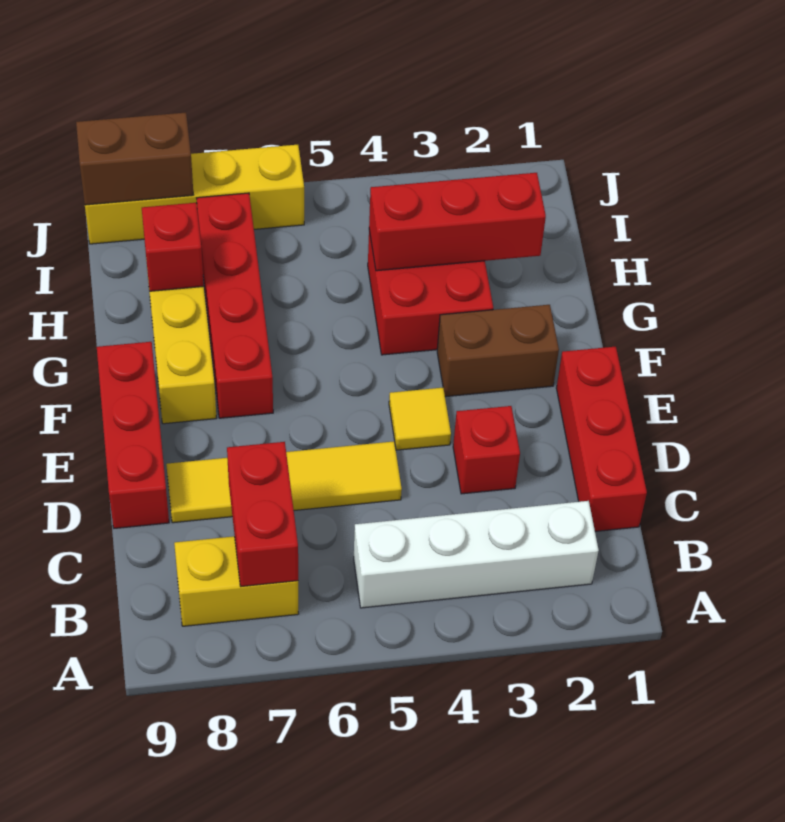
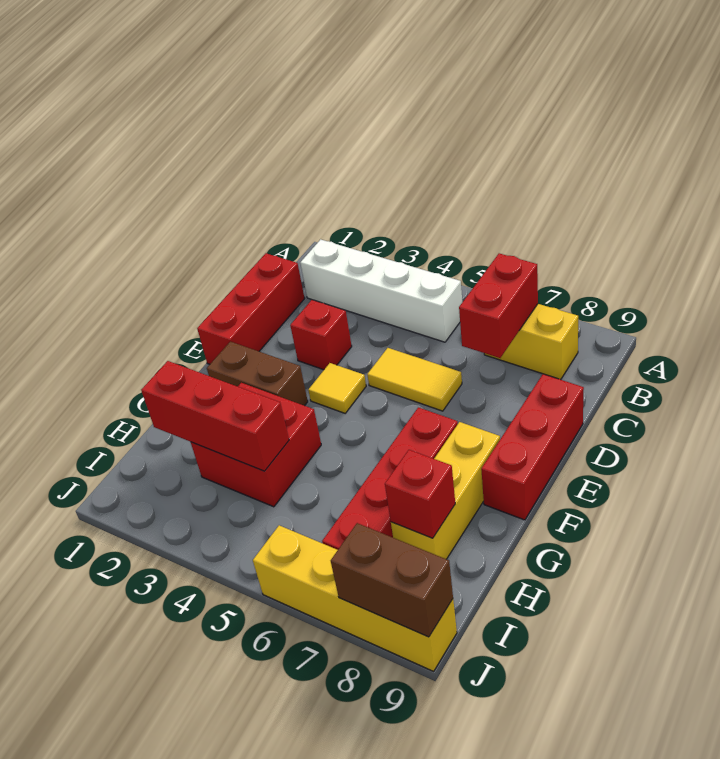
yellow tile D5:D8 level 1 -> yellow tile D5:D6 level 1

